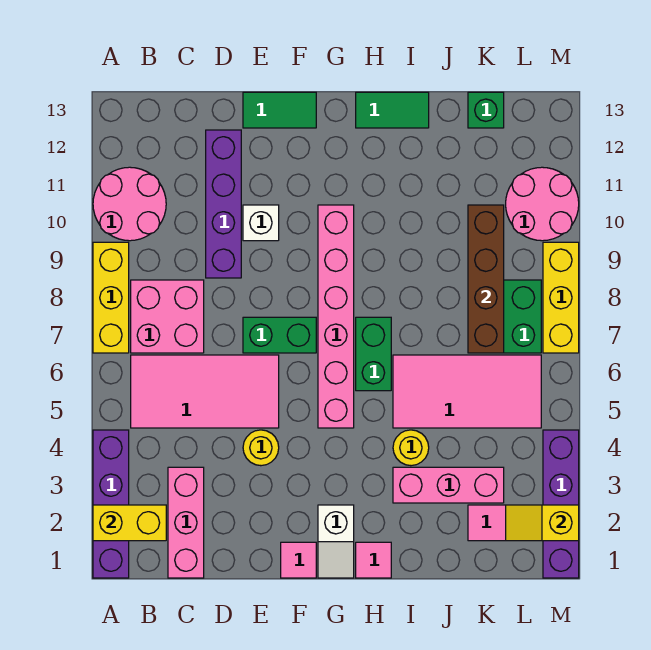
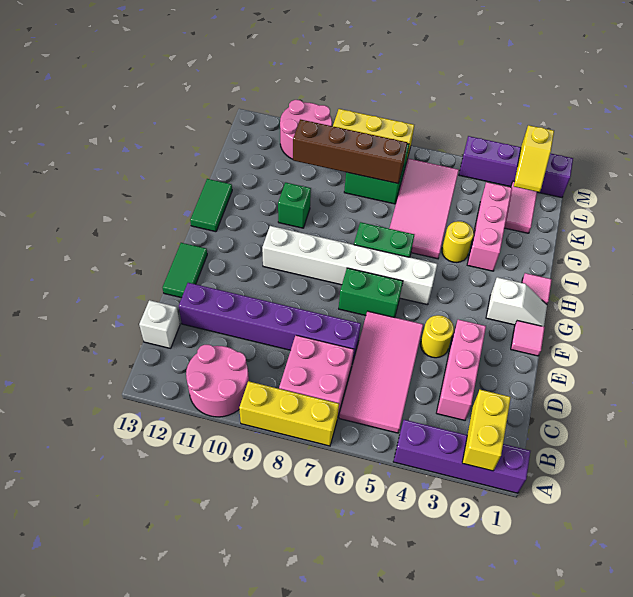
pink brick C1:C3 level 1 -> pink brick C3:E3 level 1
purple brick D9:D12 level 1 -> purple brick D7:D12 level 1
green brick E7:F7 level 1 -> green brick F6:F7 level 1
white brick E10 level 1 -> white brick C13 level 1
pink brick G5:G10 level 1 -> white brick G5:G10 level 1
green brick K13 level 1 -> green brick I10 level 1

